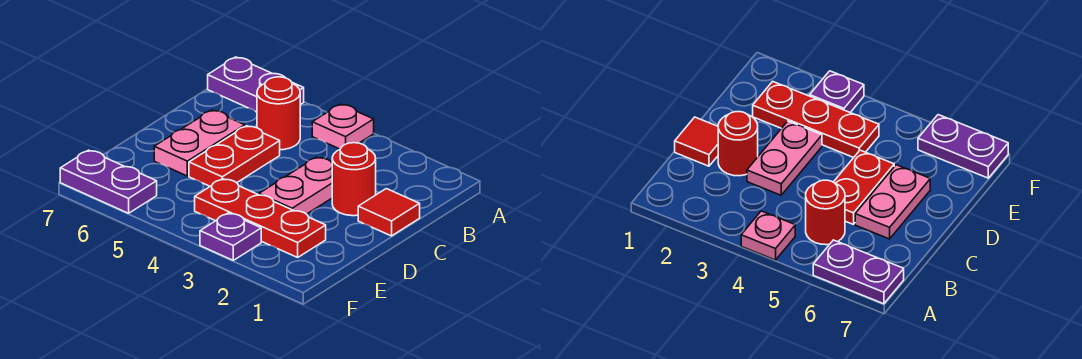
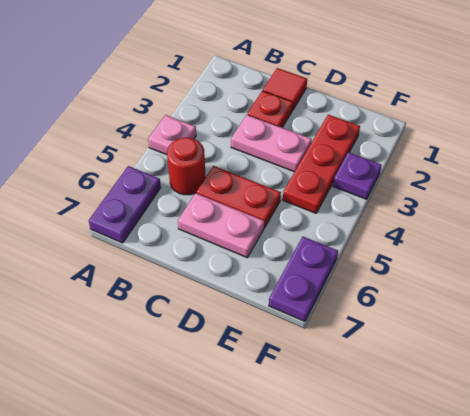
red round brick C2 level 1 -> red plate C2 level 1

